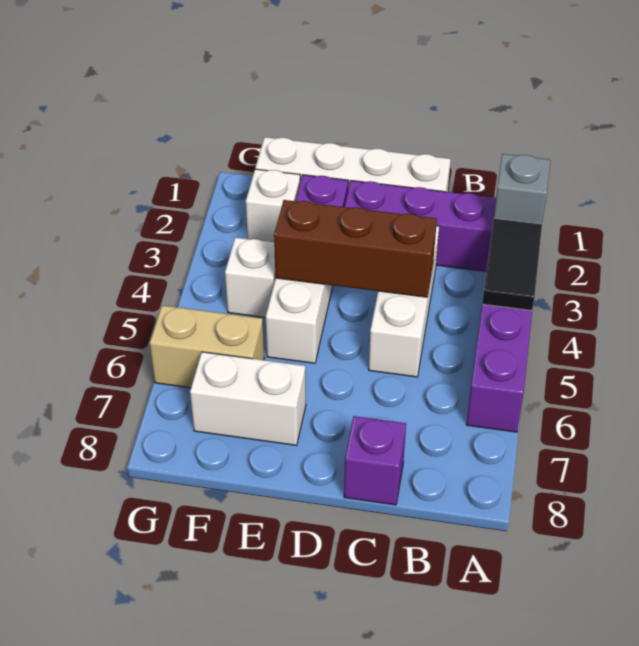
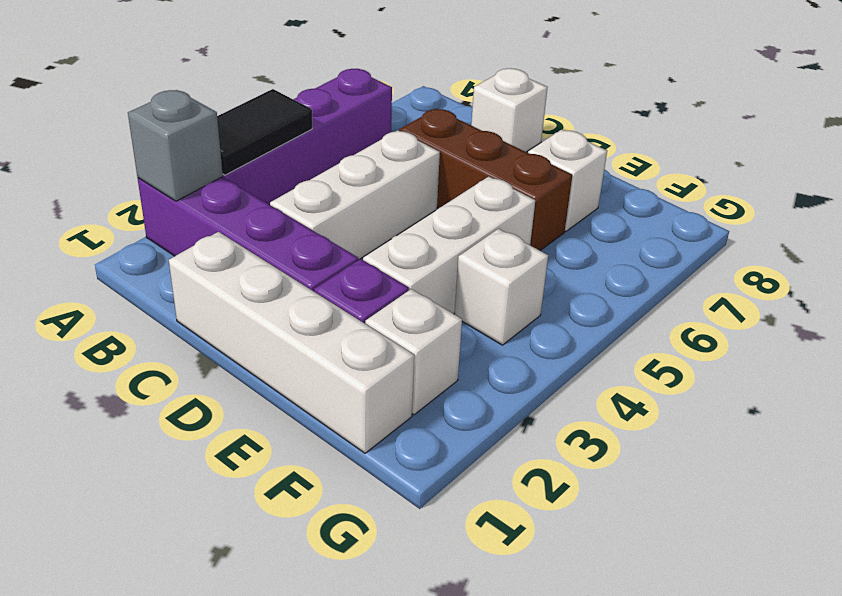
brown brick C4:E4 level 2 -> brown brick C6:E6 level 1
purple brick C8 level 1 -> white brick C8 level 1
white brick E7:F7 level 1 -> white brick E7 level 1
tan brick F6:G6 level 1 -> none

